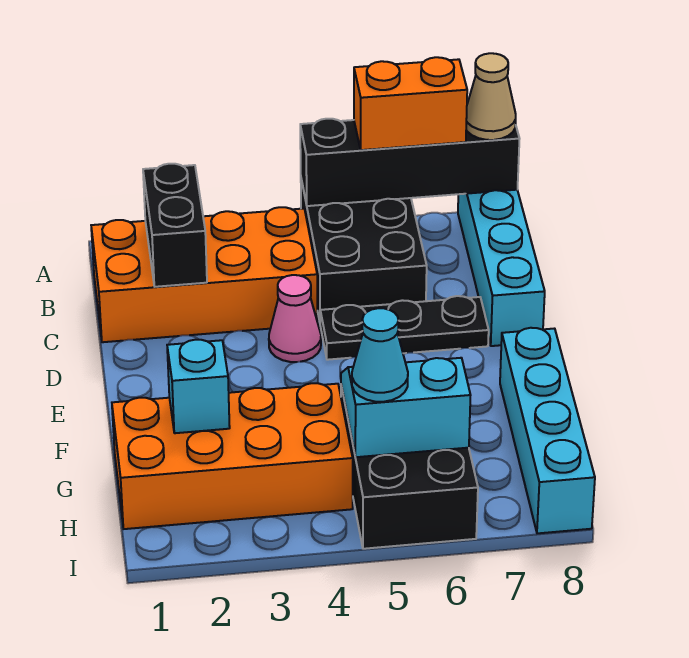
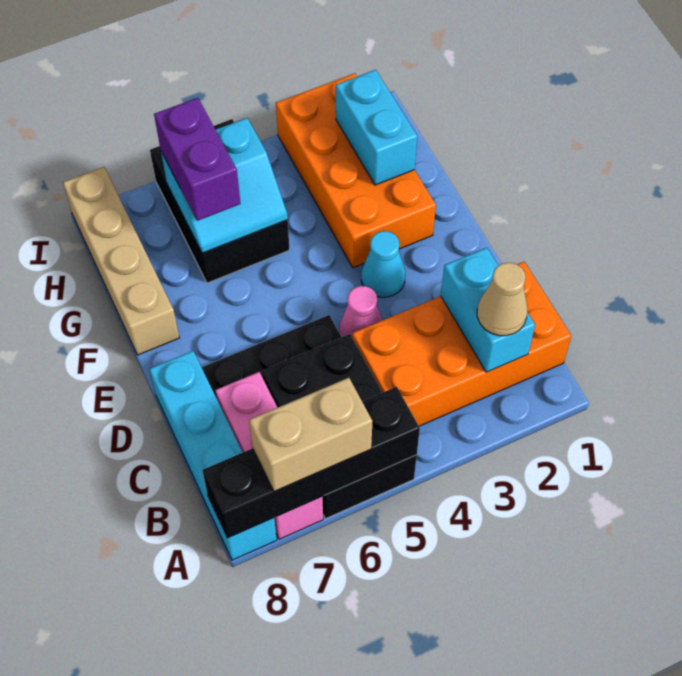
orange brick A6:A7 level 3 -> tan brick A6:A7 level 3
none -> pink brick A7:C7 level 1
tan cone A8 level 3 -> tan cone B2 level 3
black brick B2:C2 level 2 -> cyan brick B2:C2 level 2
cyan brick F8:I8 level 1 -> tan brick F8:I8 level 1
orange brick G1:H4 level 1 -> orange brick F2:I3 level 1
cyan brick G2 level 2 -> cyan brick G2:H2 level 2
none -> purple brick G6:H6 level 3
cyan cone H5 level 3 -> cyan cone E3 level 1

